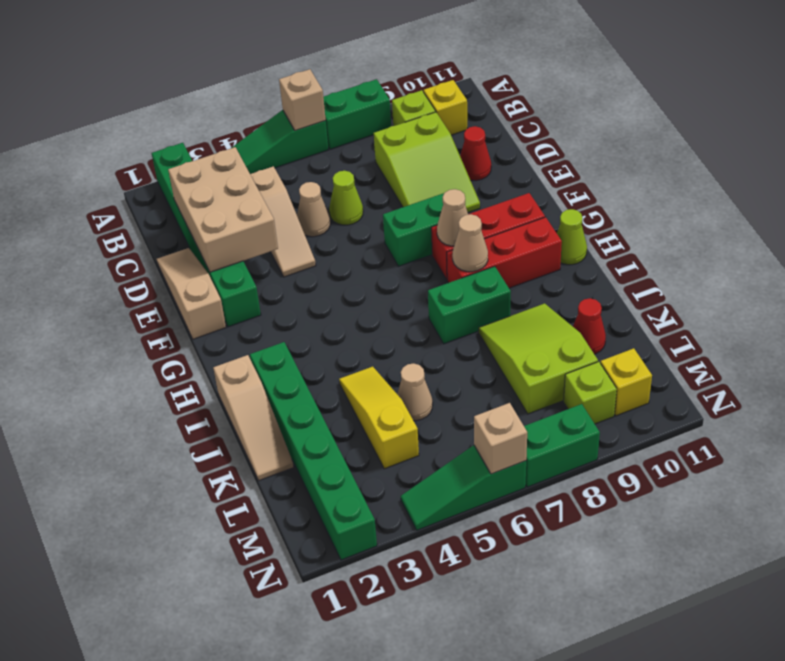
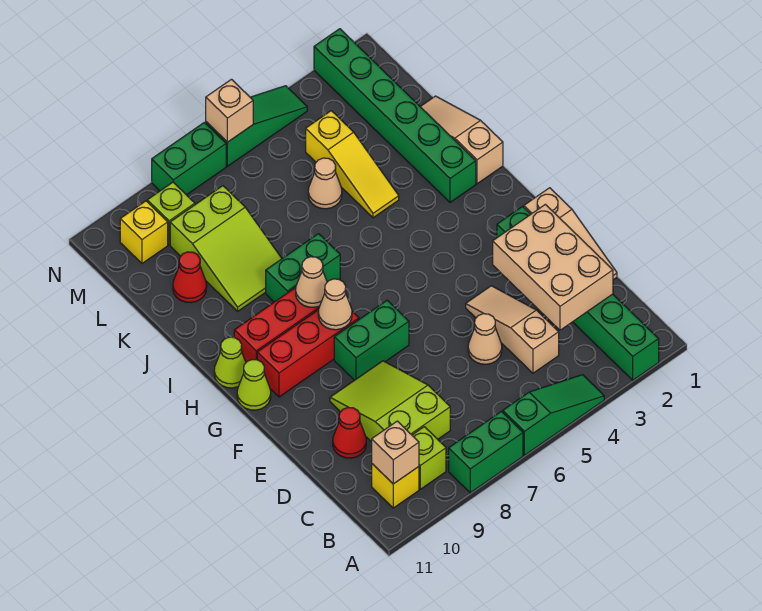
tan brick A6 level 2 -> tan brick B10 level 2
lime cone D6 level 1 -> lime cone G11 level 1

